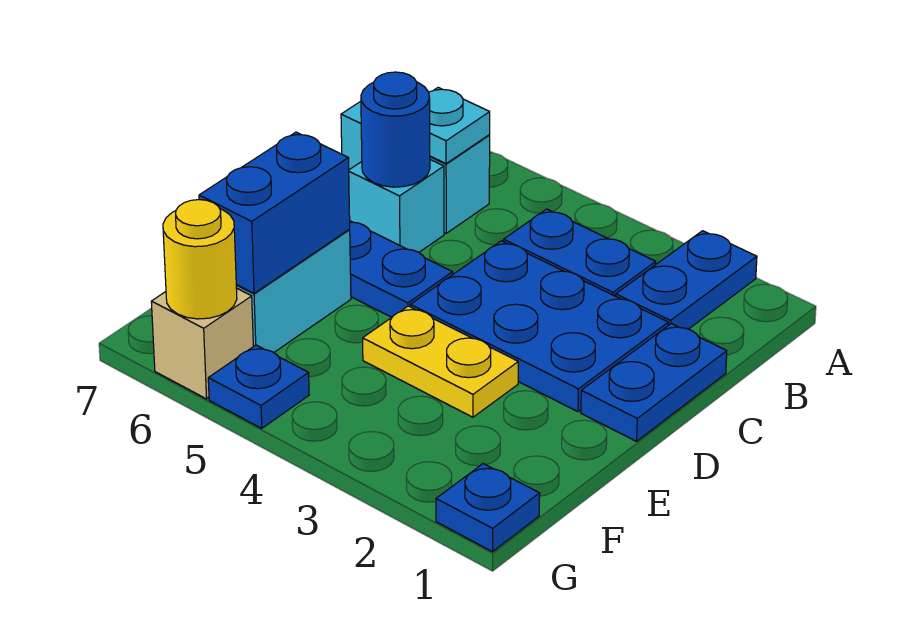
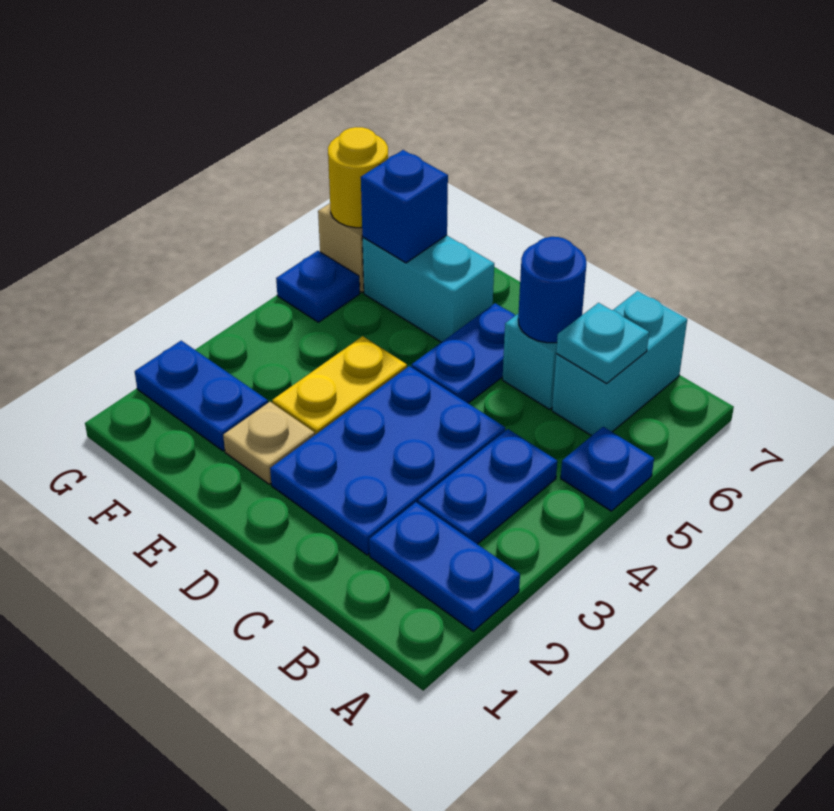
blue plate C1:D1 level 1 -> blue plate F2:G2 level 1
none -> tan plate E2 level 1
blue brick E6:F6 level 2 -> blue brick F6 level 2
blue plate G1 level 1 -> blue plate A5 level 1

